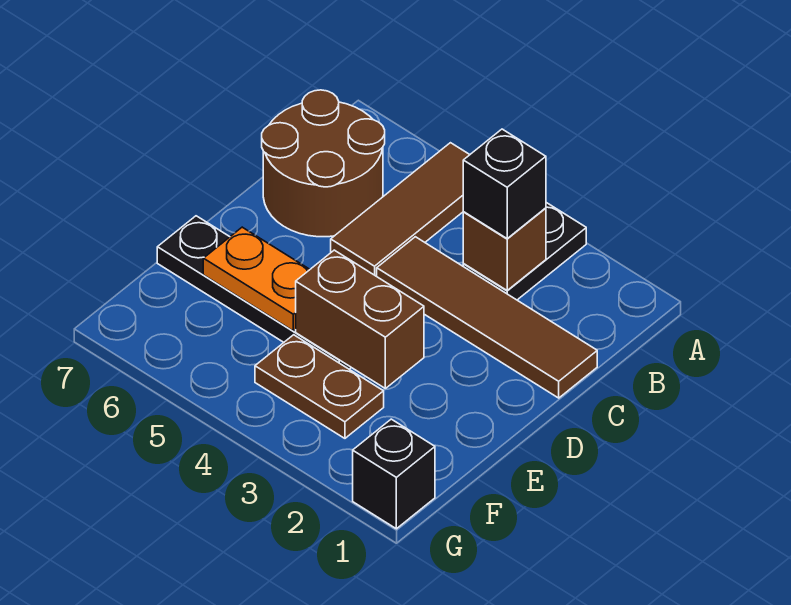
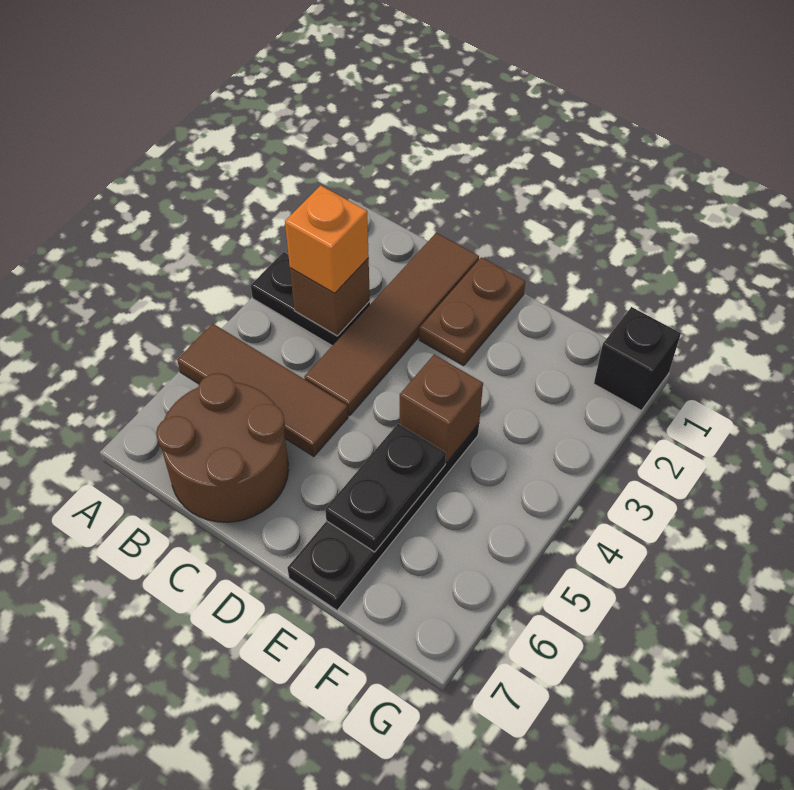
black brick B3 level 3 -> orange brick B3 level 3
brown brick E3:E4 level 2 -> brown brick E4 level 2
orange plate E5:E6 level 2 -> black plate E5:E6 level 2
brown plate F3:F4 level 1 -> brown plate D1:D2 level 1

